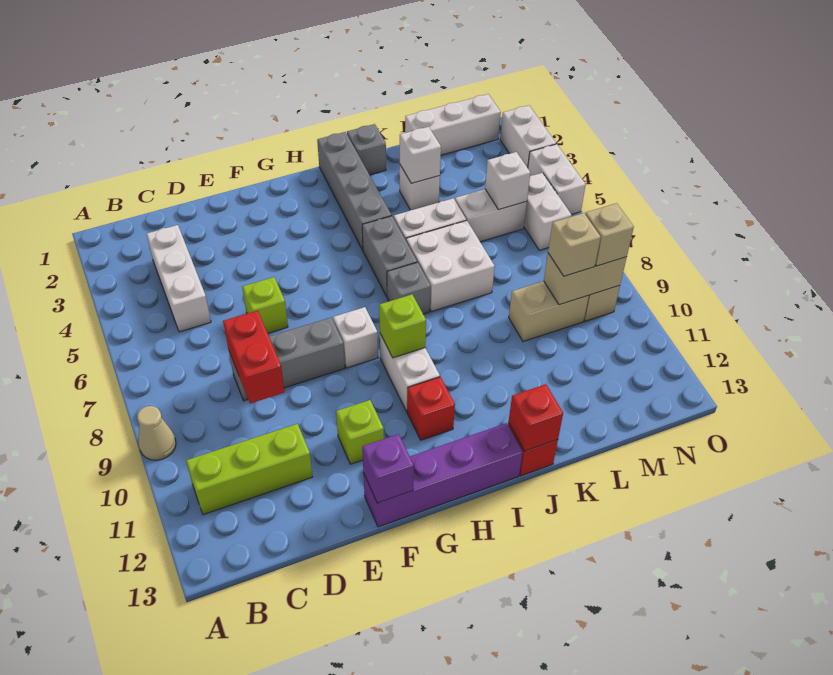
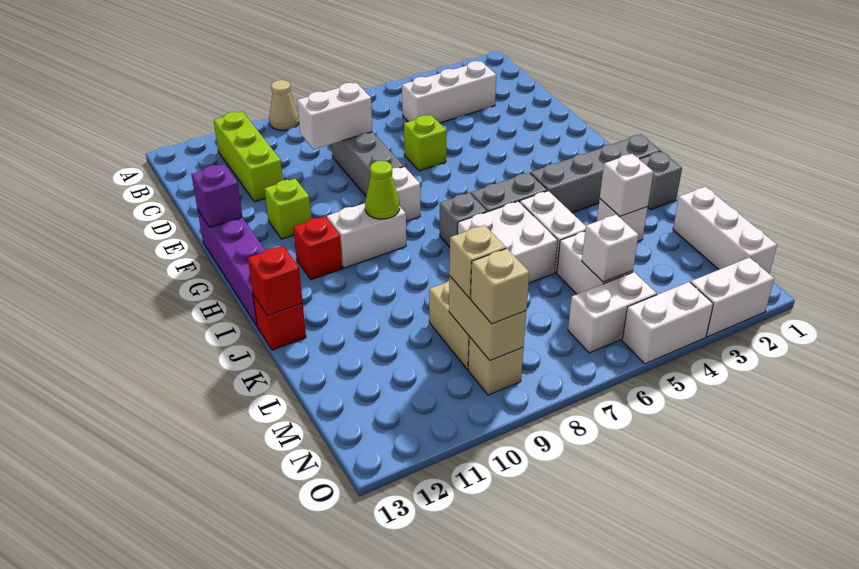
red brick D8:D9 level 2 -> white brick D8:D9 level 2
lime brick H9 level 2 -> lime cone H9 level 2

